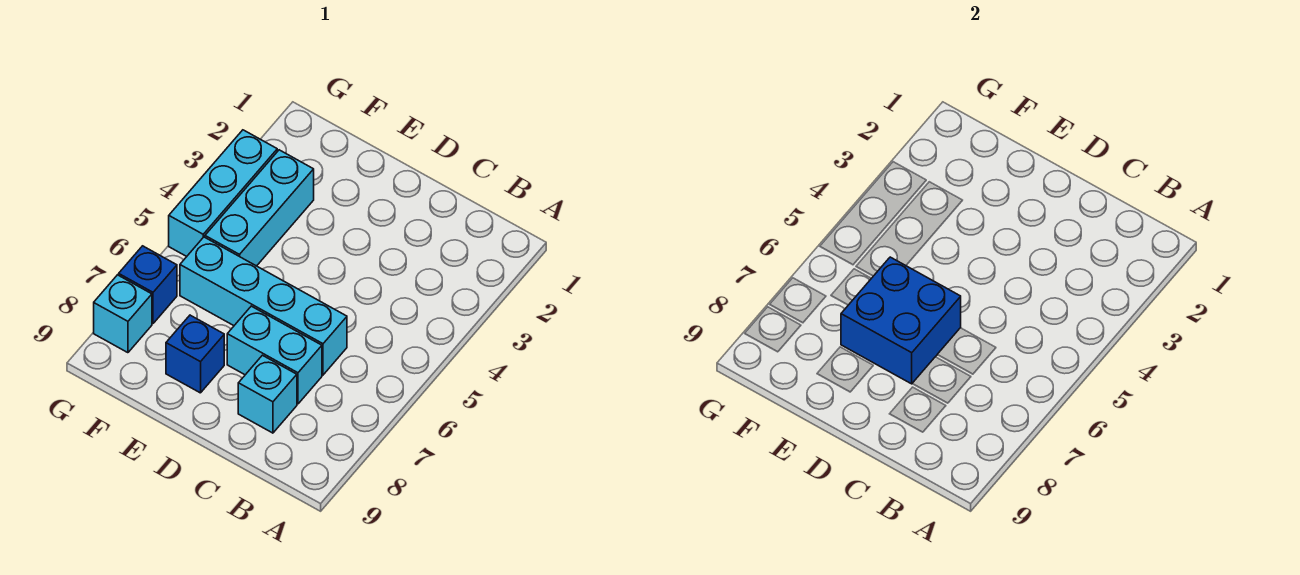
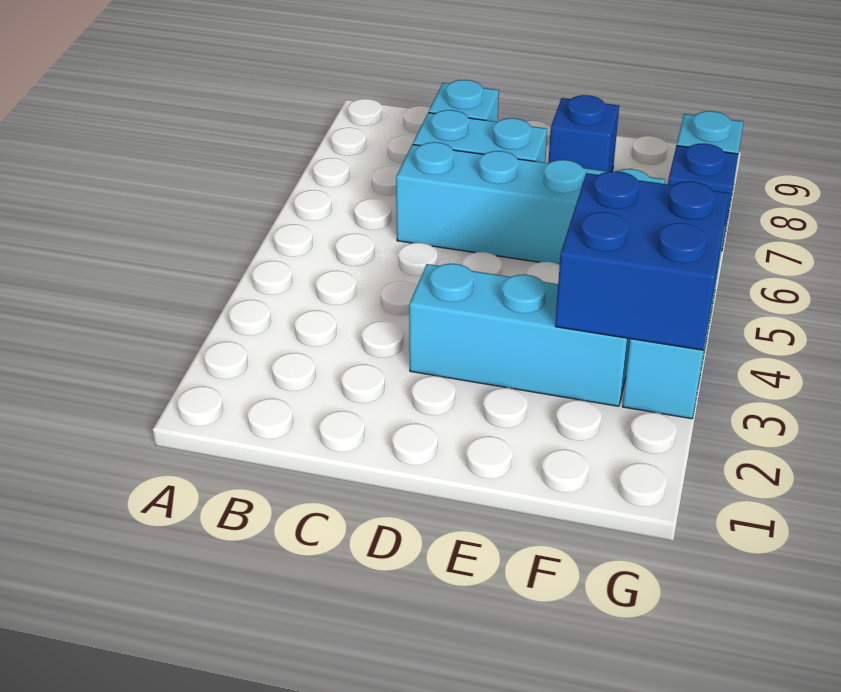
blue brick D6:E7 level 2 -> blue brick F3:G4 level 2
cyan brick F3:F5 level 1 -> cyan brick D3:F3 level 1

